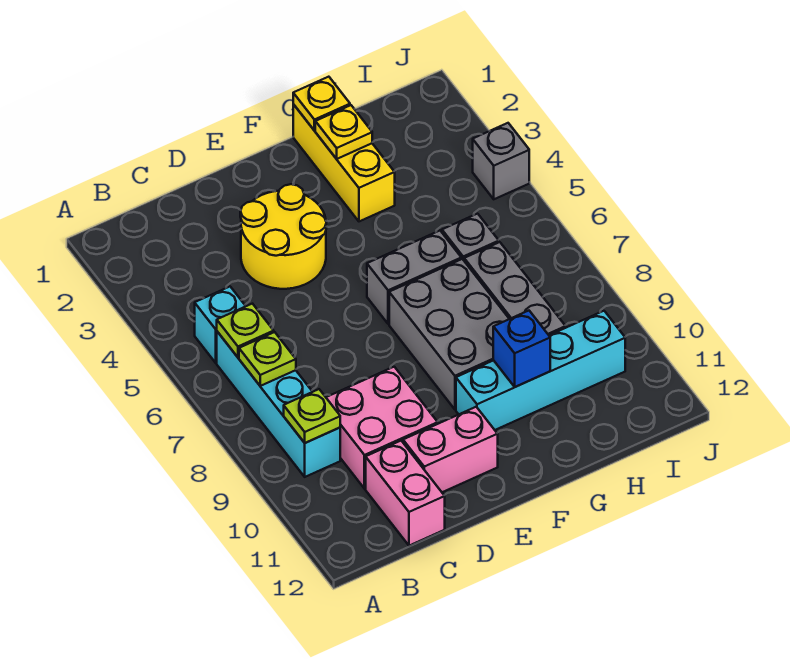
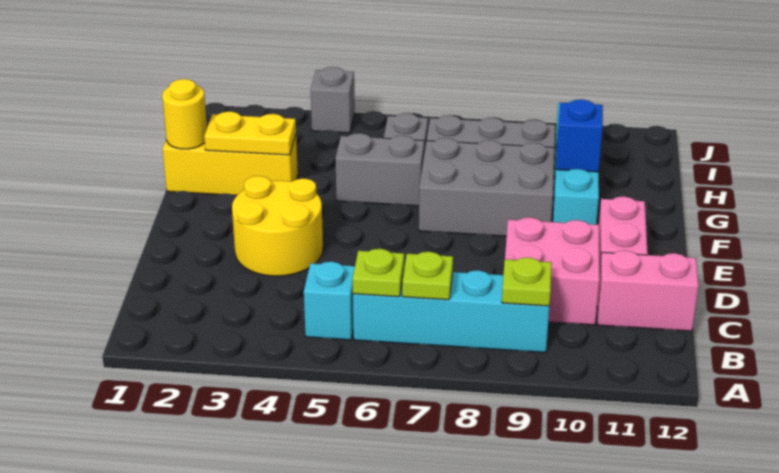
grey brick F6:G6 level 1 -> grey brick G5:G6 level 1
yellow plate G1 level 2 -> yellow round brick G1 level 2
yellow plate G2 level 2 -> yellow plate G2:G3 level 2

